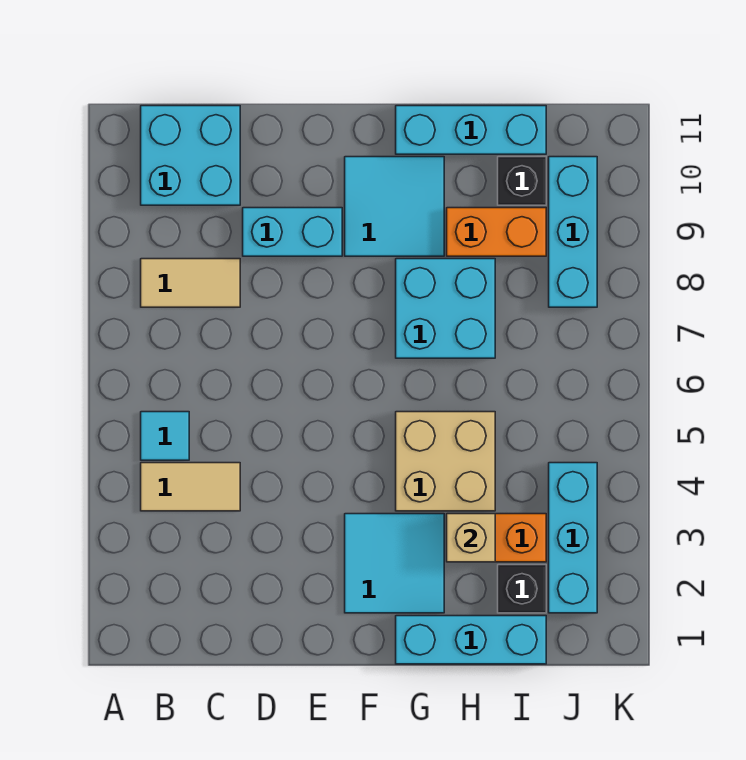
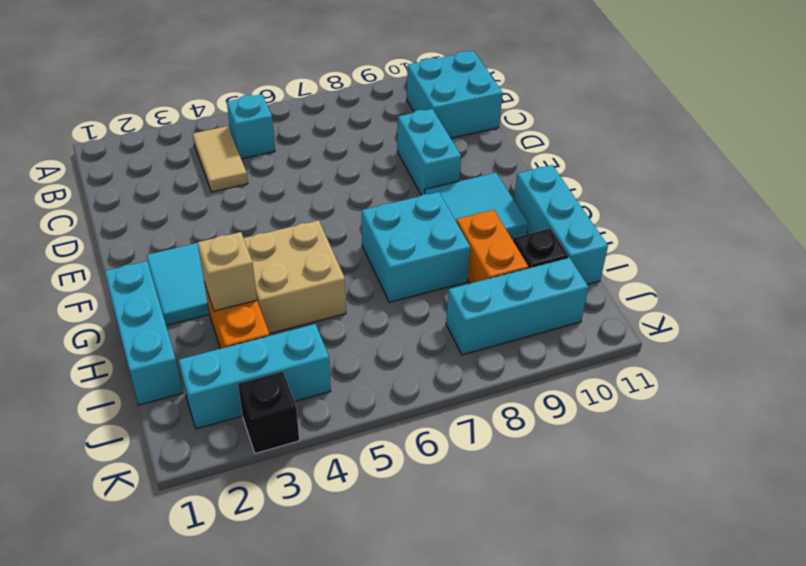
cyan tile B5 level 1 -> cyan brick B5 level 1
tan tile B8:C8 level 1 -> none
black brick I2 level 1 -> black brick K3 level 1

